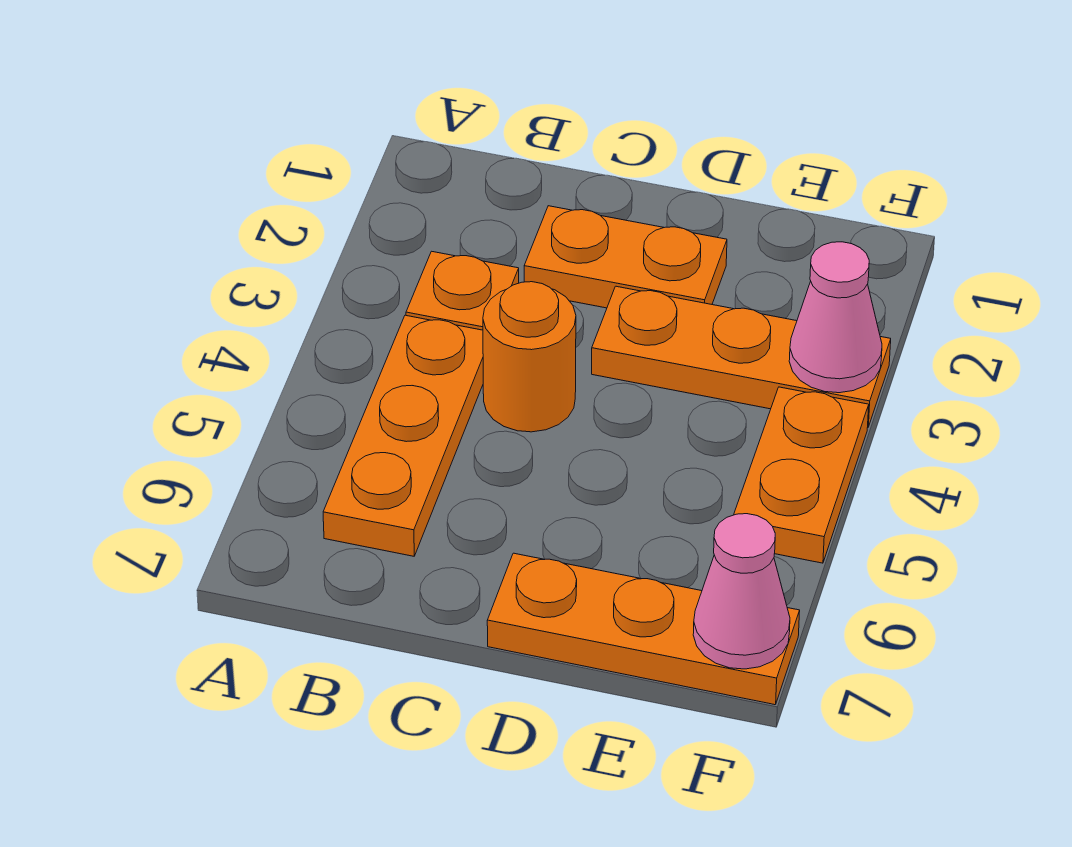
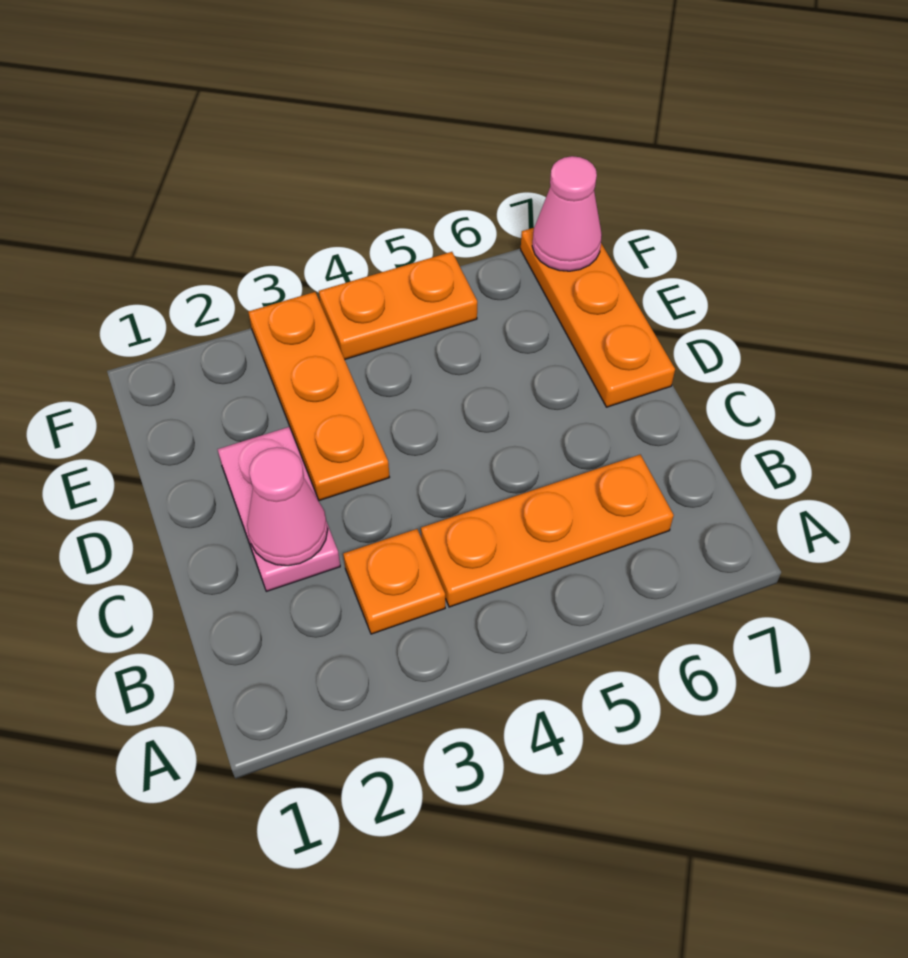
orange plate C2:D2 level 1 -> pink plate C2:D2 level 1
orange round brick C4 level 1 -> none
pink cone F3 level 2 -> pink cone C2 level 2

